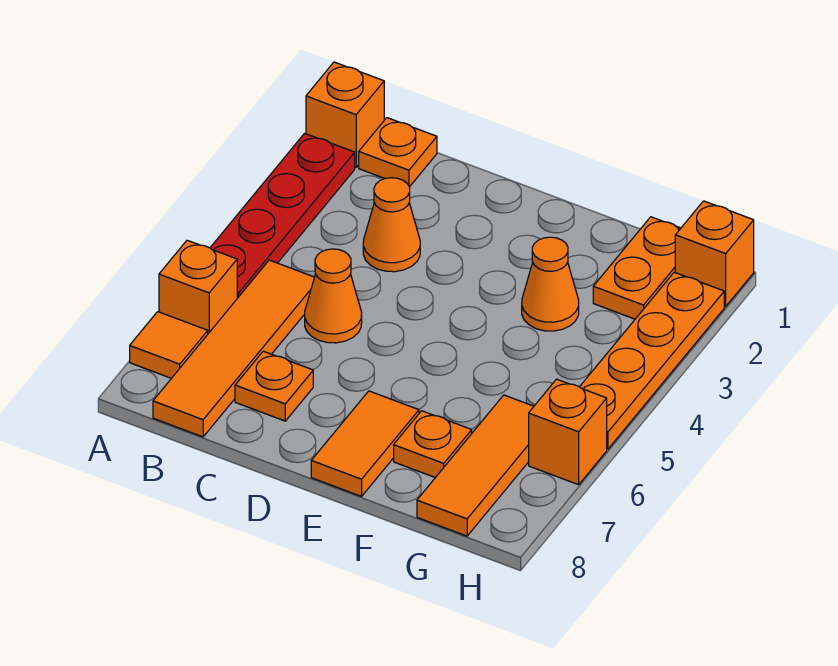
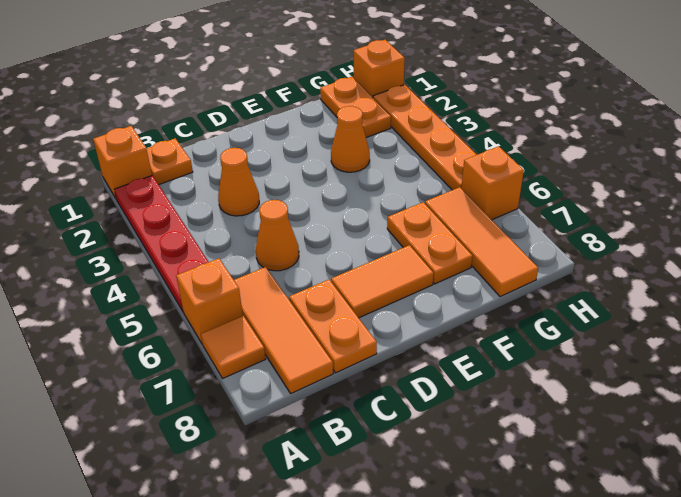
orange tile B5:B8 level 1 -> orange tile B6:B8 level 1
orange plate C7 level 1 -> orange plate C7:C8 level 1
orange tile E7:E8 level 1 -> orange tile D7:E7 level 1
orange plate F7 level 1 -> orange plate F6:F7 level 1

